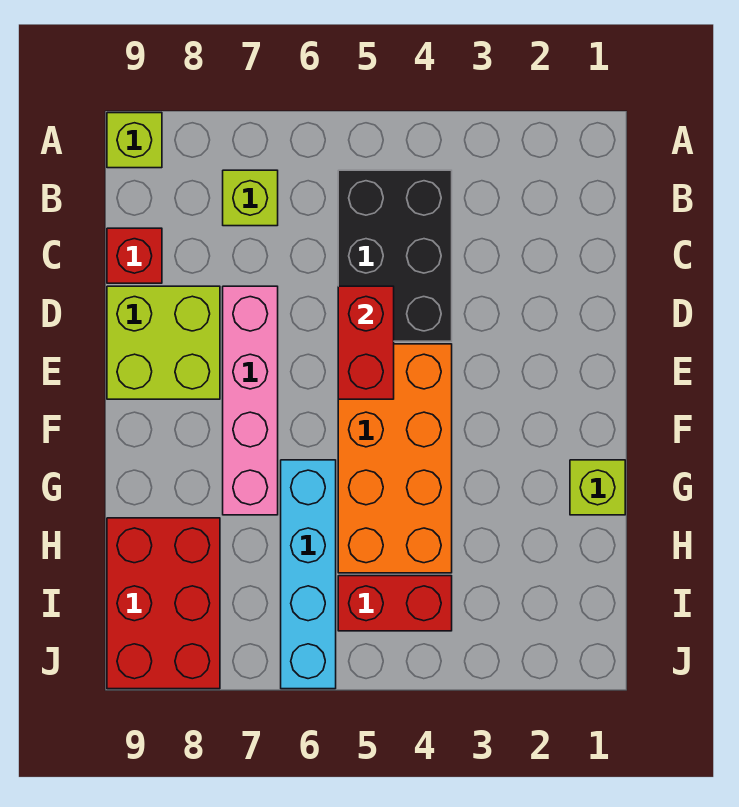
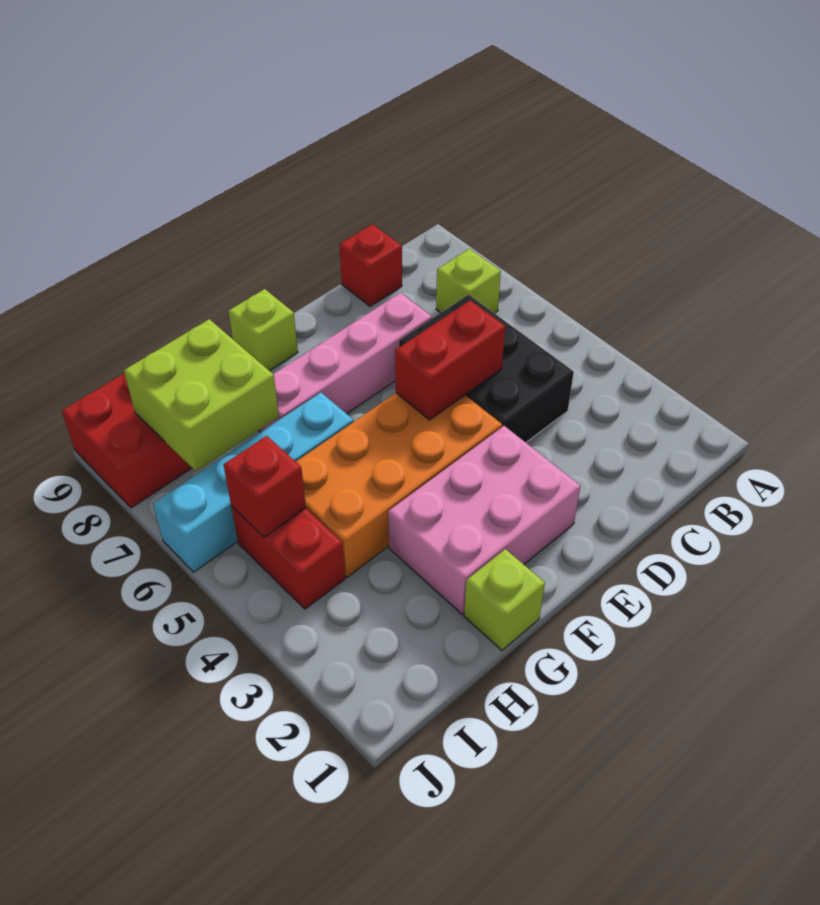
lime brick A9 level 1 -> lime brick F9 level 1
black brick B4:D5 level 1 -> black brick C4:D6 level 1
lime brick D8:E9 level 1 -> lime brick H7:I8 level 2
none -> pink brick E2:G3 level 1
none -> red brick I5 level 2

